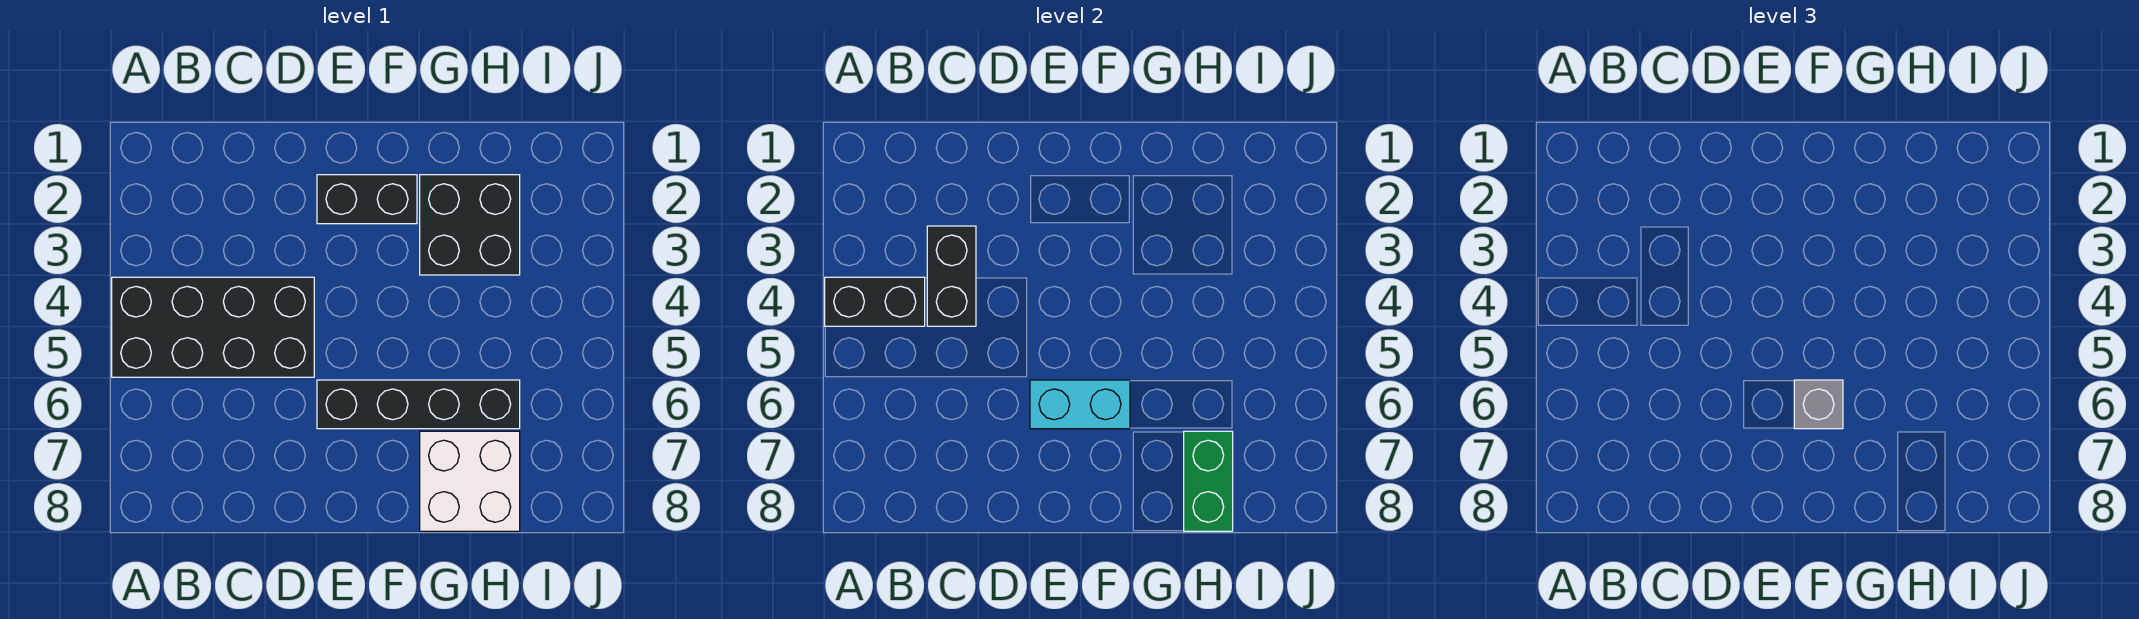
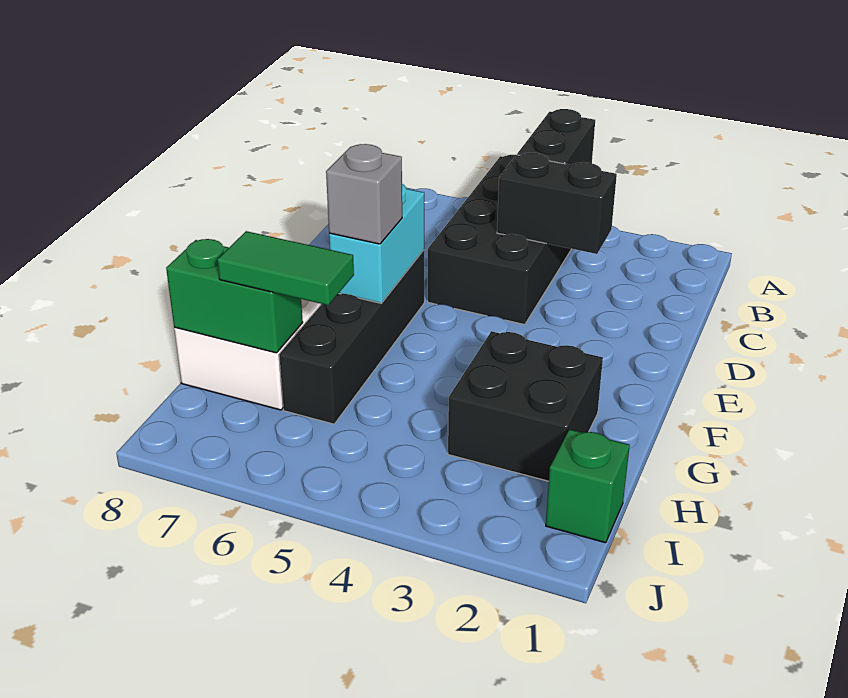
black brick E2:F2 level 1 -> none
none -> green tile H6:H7 level 3
none -> green brick I1 level 1

